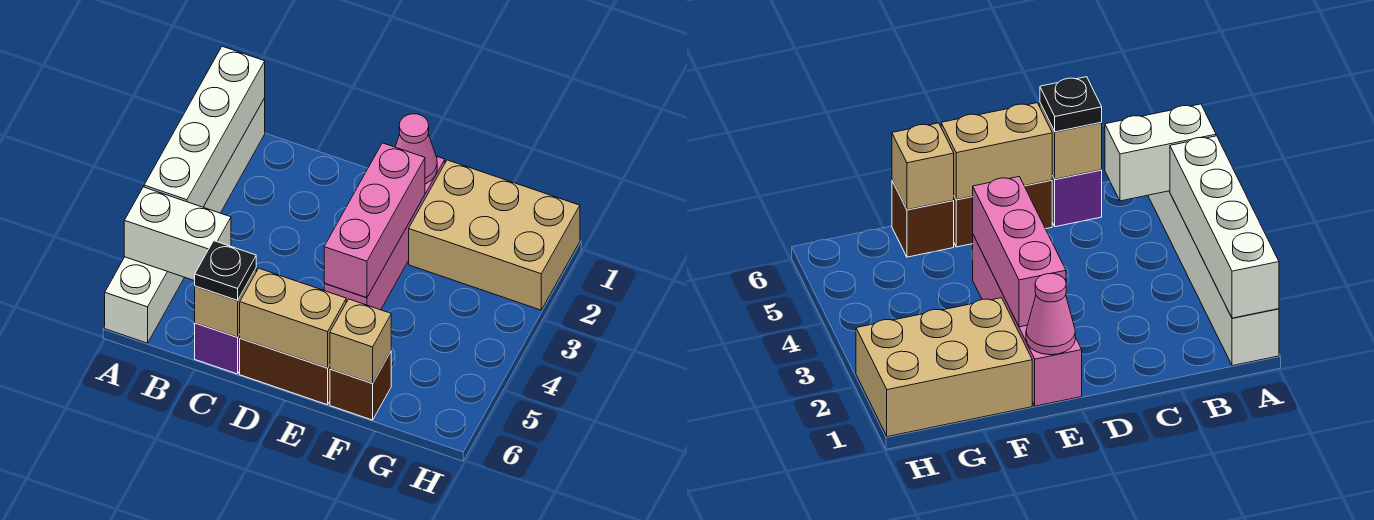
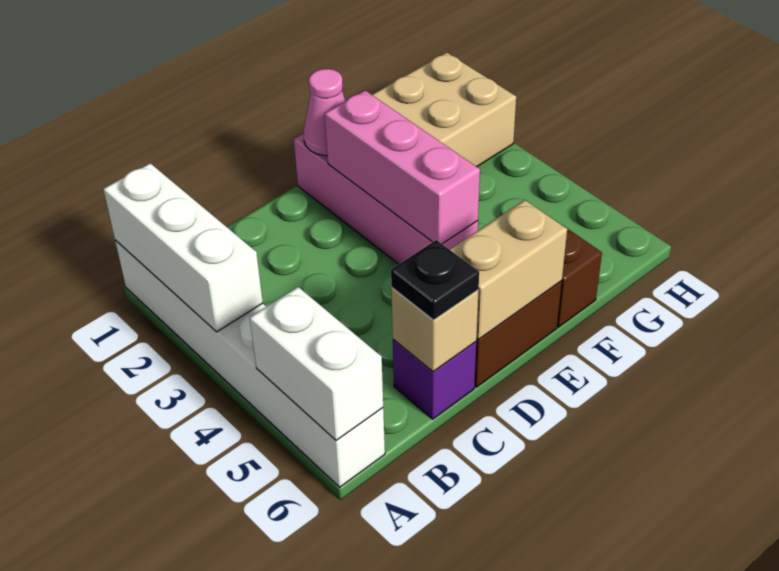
white brick A1:A4 level 2 -> white brick A1:A3 level 2
white brick A5:B5 level 2 -> white brick A5:A6 level 2
tan brick F6 level 2 -> none

